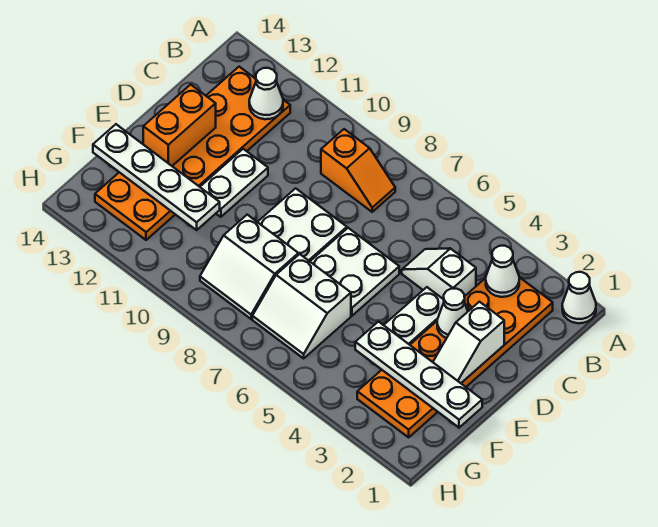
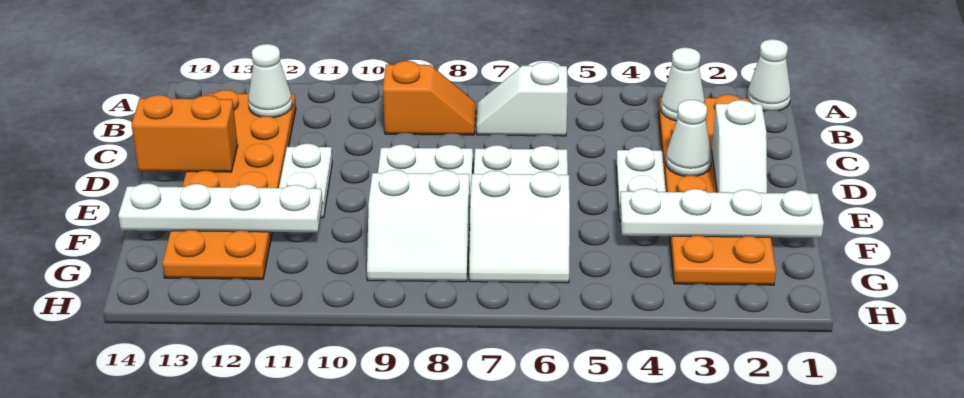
white slope C4:C5 level 1 top 4 -> white slope B6:B7 level 1 top 6
orange brick D13:E13 level 2 -> orange brick D13:D14 level 2

